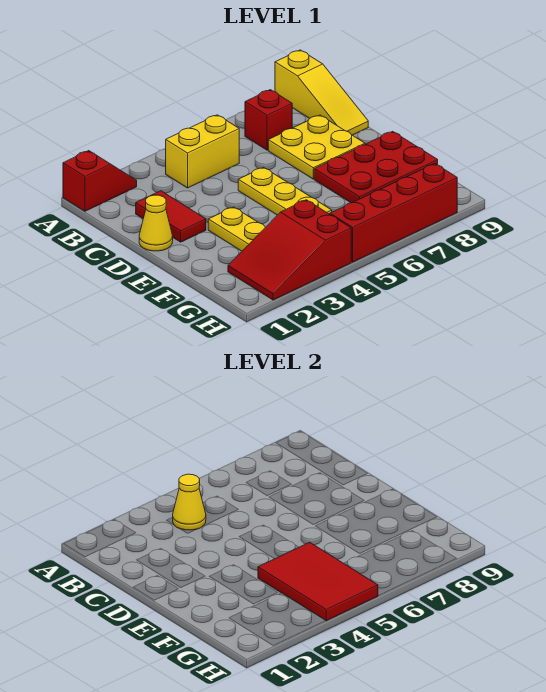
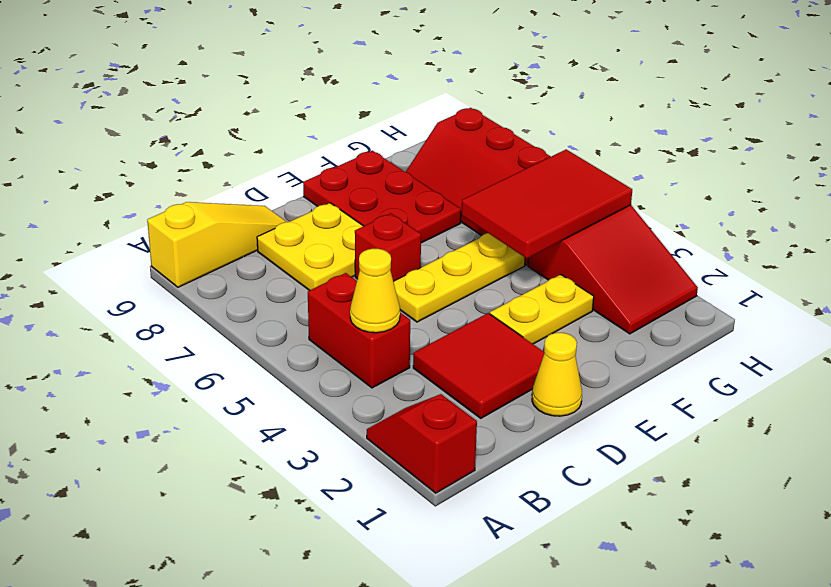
yellow brick B4:B5 level 1 -> red brick B4:B5 level 1
red brick B7 level 1 -> red brick D6 level 1
red tile C2:D2 level 1 -> red tile C2:D3 level 1

